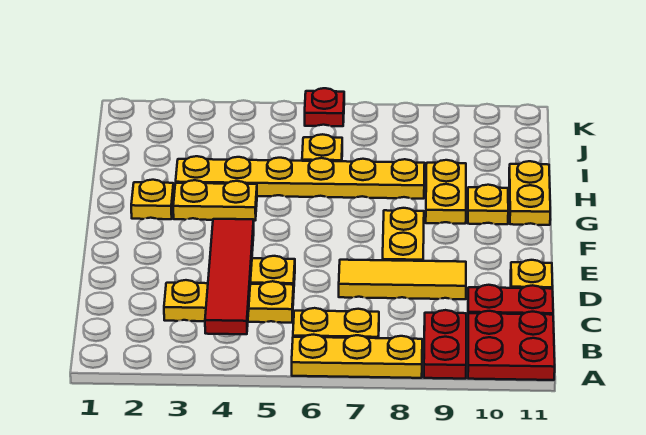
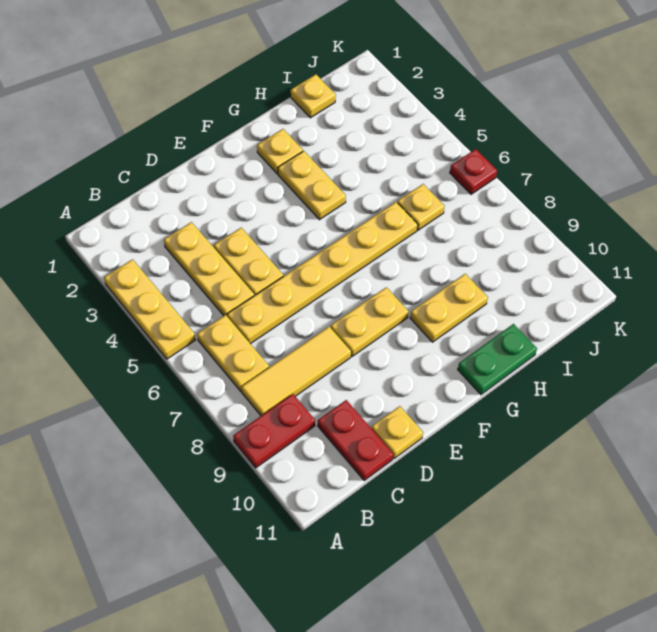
yellow plate A6:A8 level 1 -> yellow plate A3:A5 level 1
red plate A10:B11 level 1 -> none
red tile B4:E4 level 2 -> none
yellow tile D7:D9 level 1 -> yellow tile B8:D8 level 1
yellow plate G10 level 1 -> yellow plate I1 level 1
yellow plate G11:H11 level 1 -> green plate G11:H11 level 1
yellow plate H3:H8 level 1 -> yellow plate C6:H6 level 1

